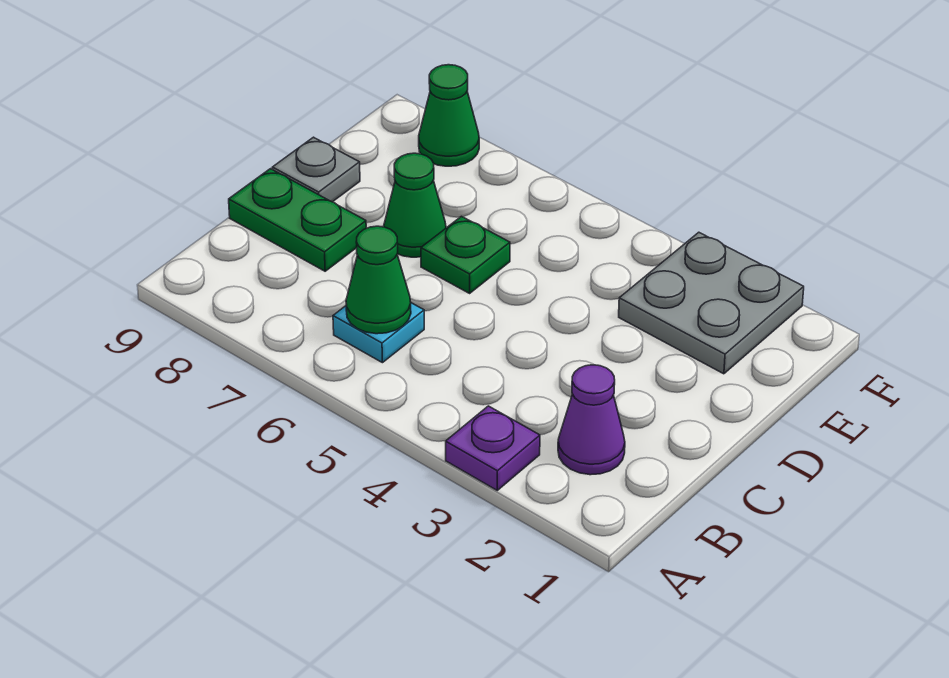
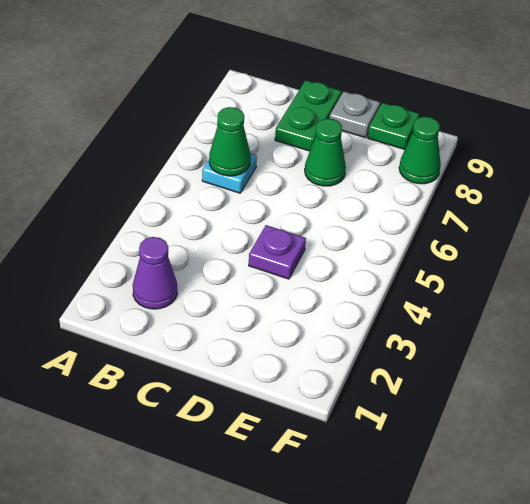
purple plate A3 level 1 -> purple plate D4 level 1
green plate D6 level 1 -> green plate E9 level 1
grey plate E2:F3 level 1 -> none

